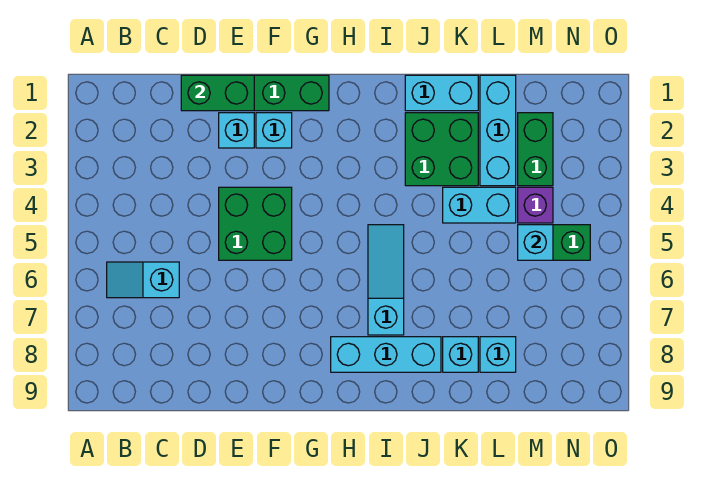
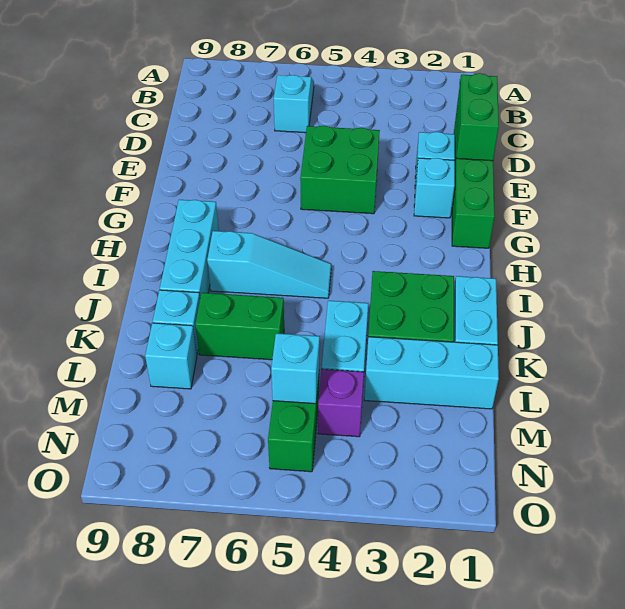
green brick M2:M3 level 1 -> green brick K6:K7 level 1

